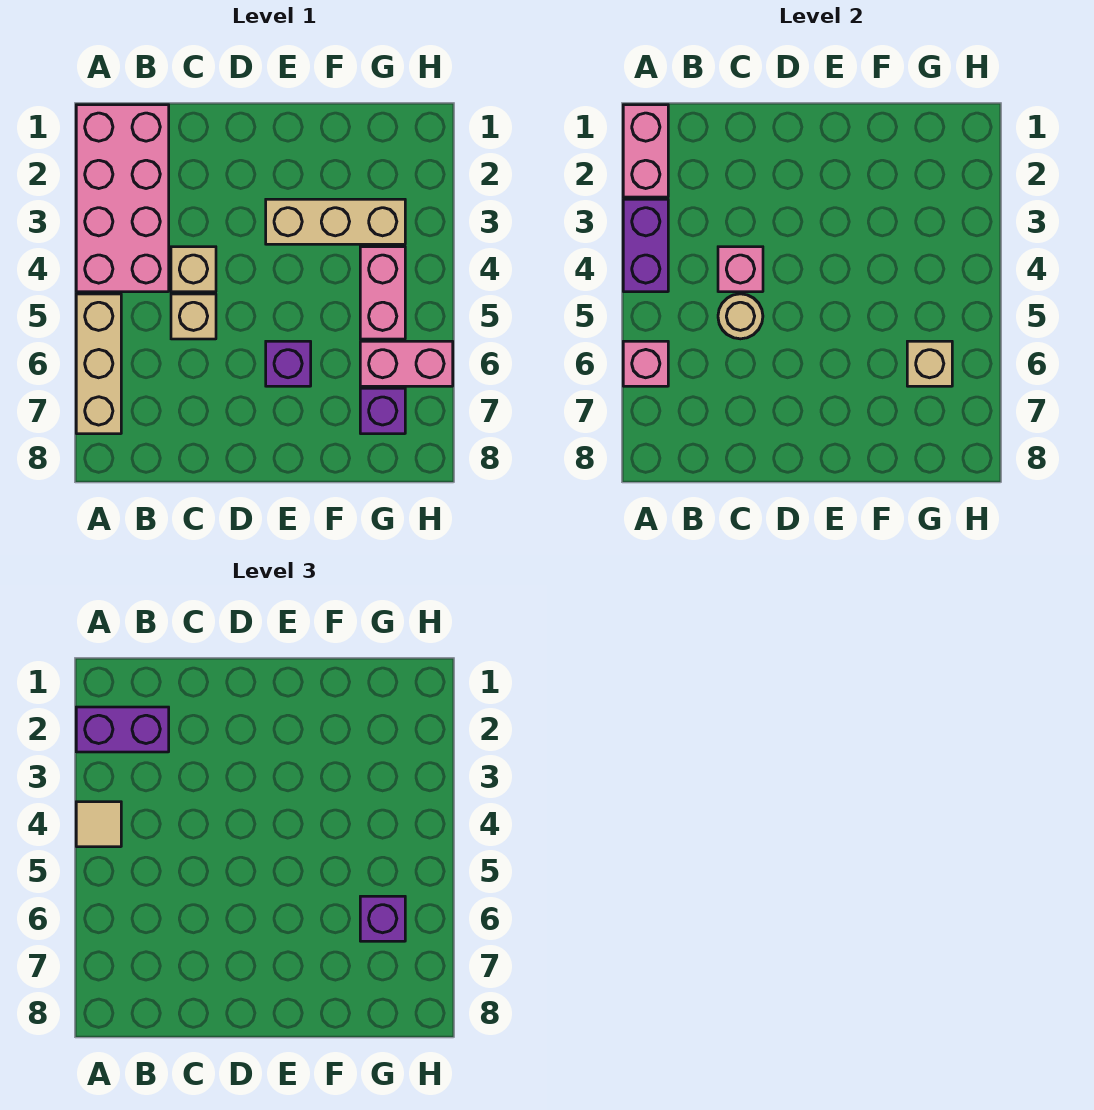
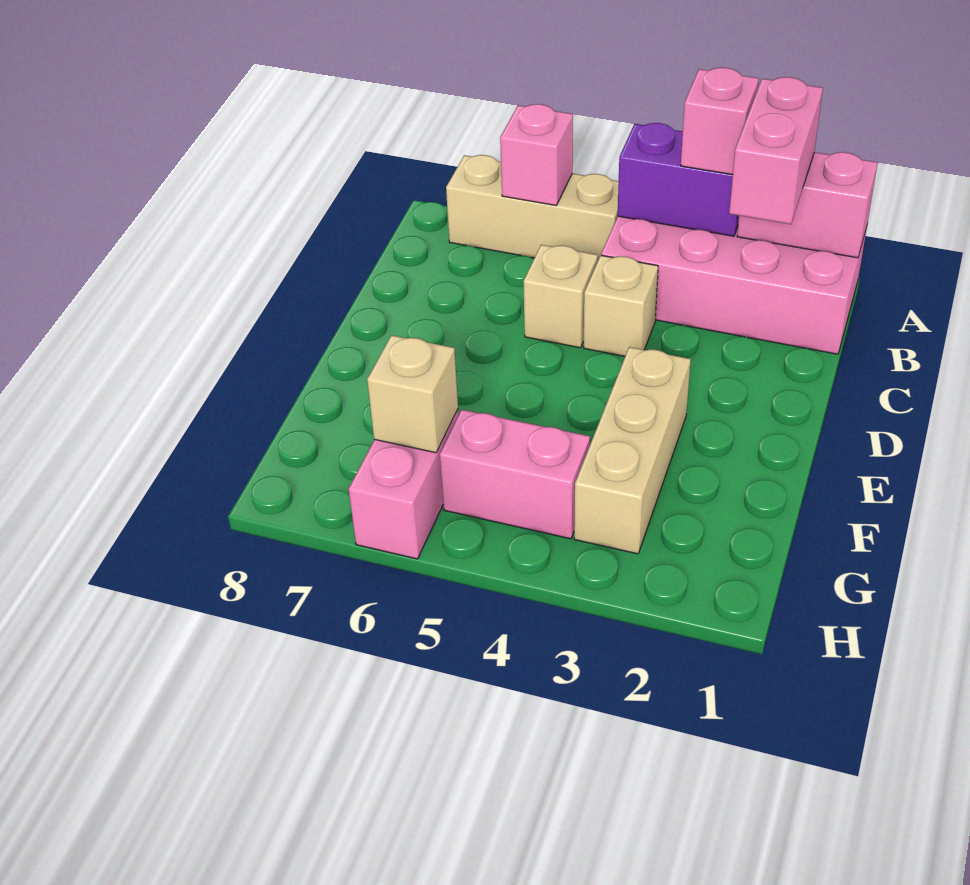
purple brick A2:B2 level 3 -> pink brick A2:B2 level 3
tan tile A4 level 3 -> none
pink brick C4 level 2 -> pink brick A3 level 3
tan round brick C5 level 2 -> none
purple brick E6 level 1 -> none
purple brick G6 level 3 -> none
purple brick G7 level 1 -> none

